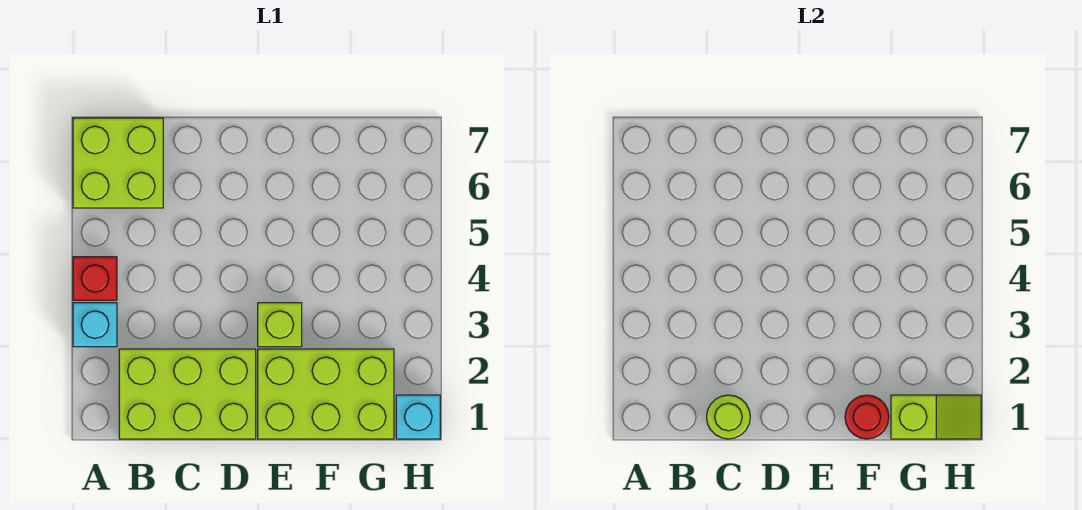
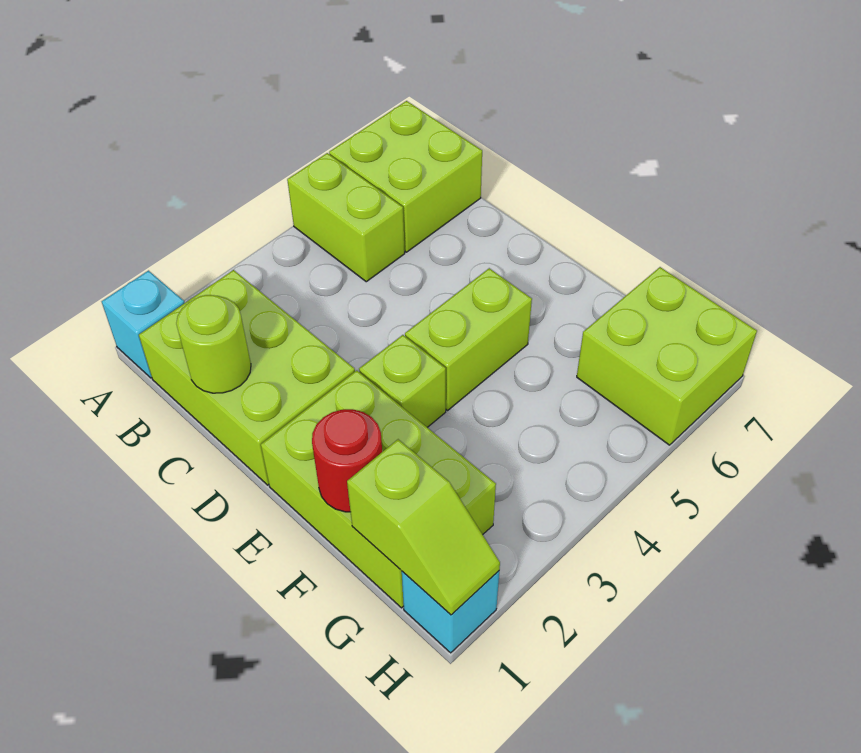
cyan brick A3 level 1 -> cyan brick A1 level 1
red brick A4 level 1 -> none
none -> lime brick A5:B5 level 1
none -> lime brick E4:E5 level 1
none -> lime brick G6:H7 level 1

